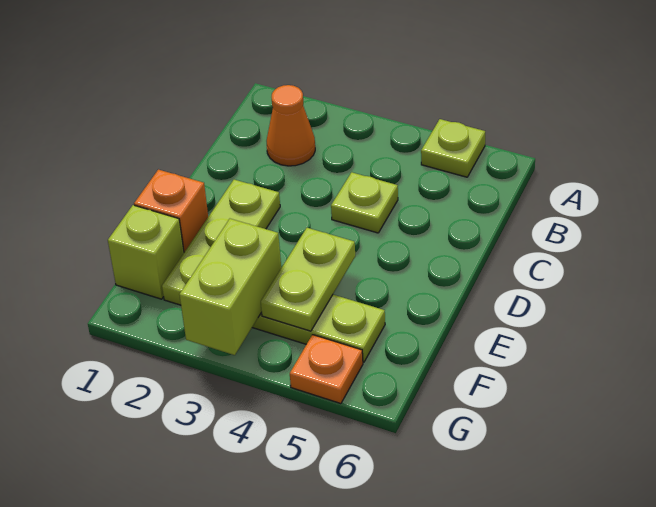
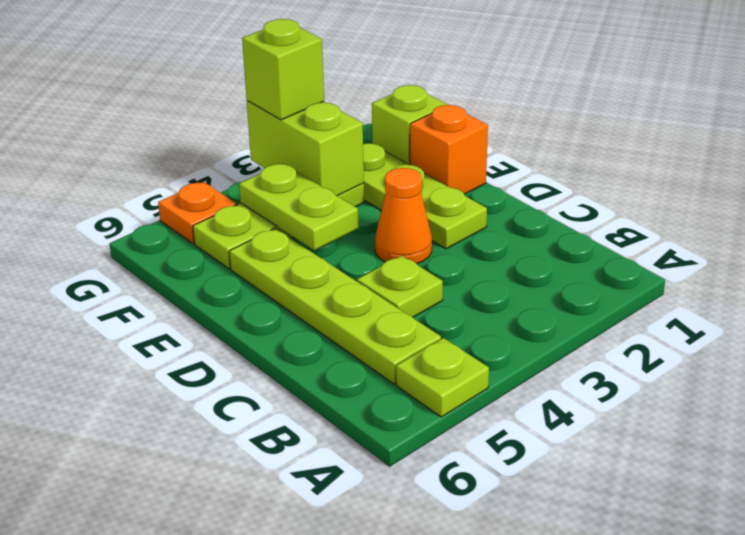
orange cone B2 level 1 -> orange cone D3 level 1
none -> lime plate B5:E5 level 1
none -> lime brick G3 level 3

